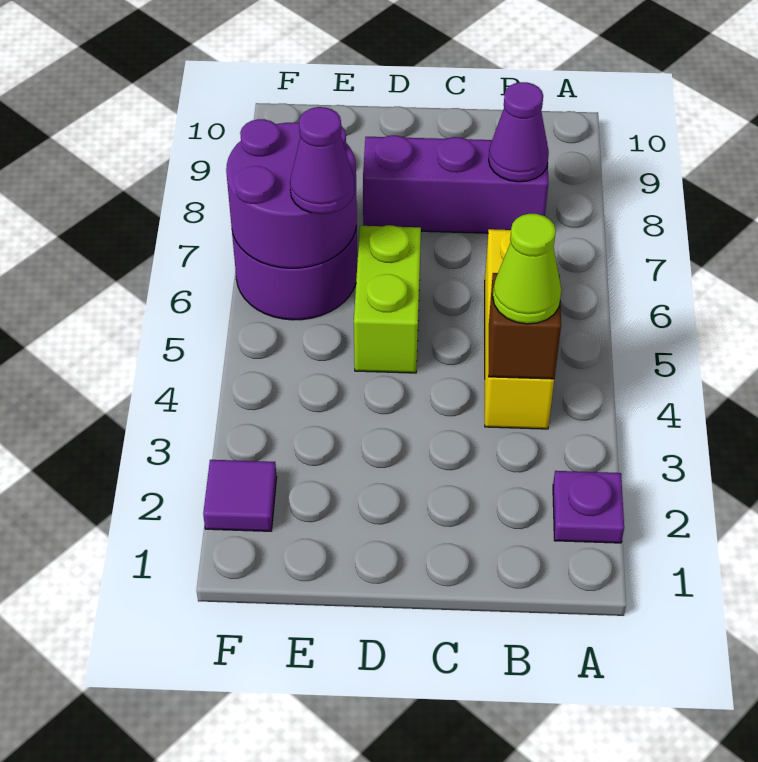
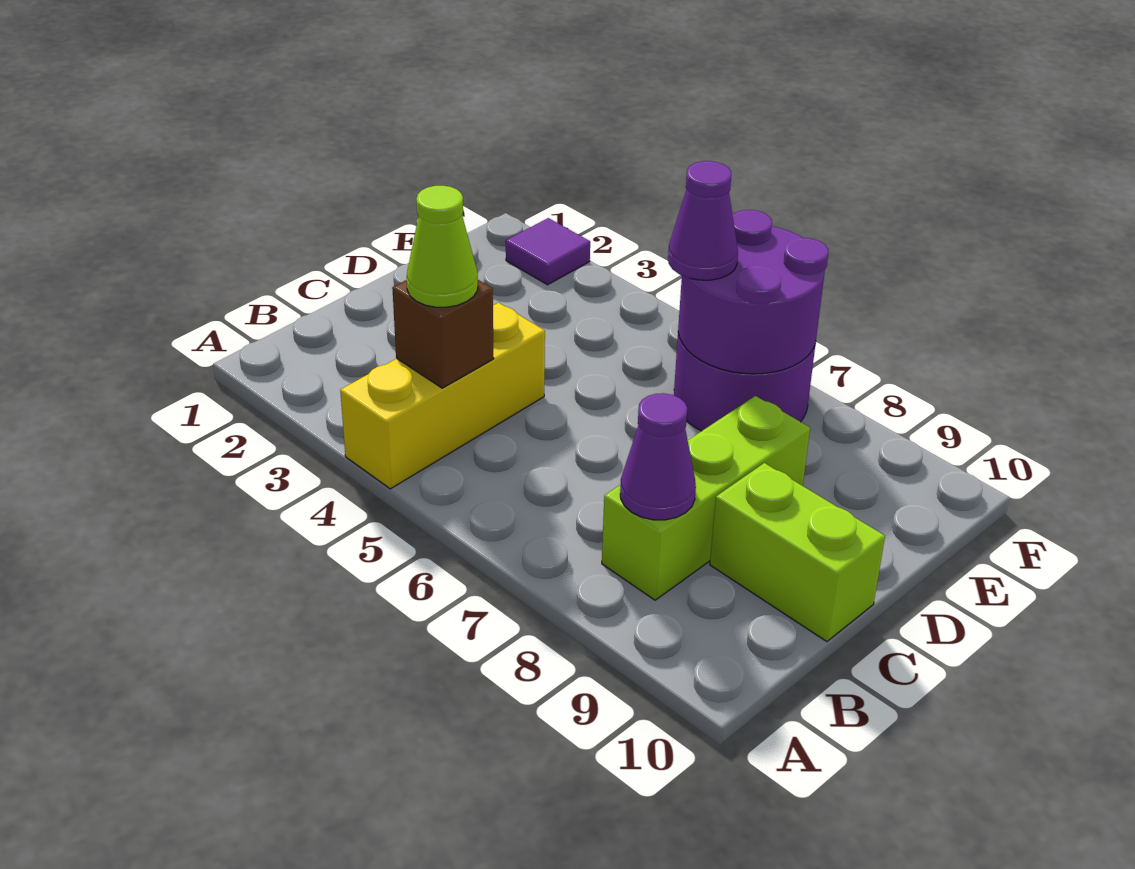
purple plate A2 level 1 -> none
yellow brick B4:B6 level 1 -> yellow brick A4:C4 level 1
purple brick B8:D8 level 1 -> lime brick B8:D8 level 1
lime brick D5:D6 level 1 -> lime brick C9:C10 level 1

